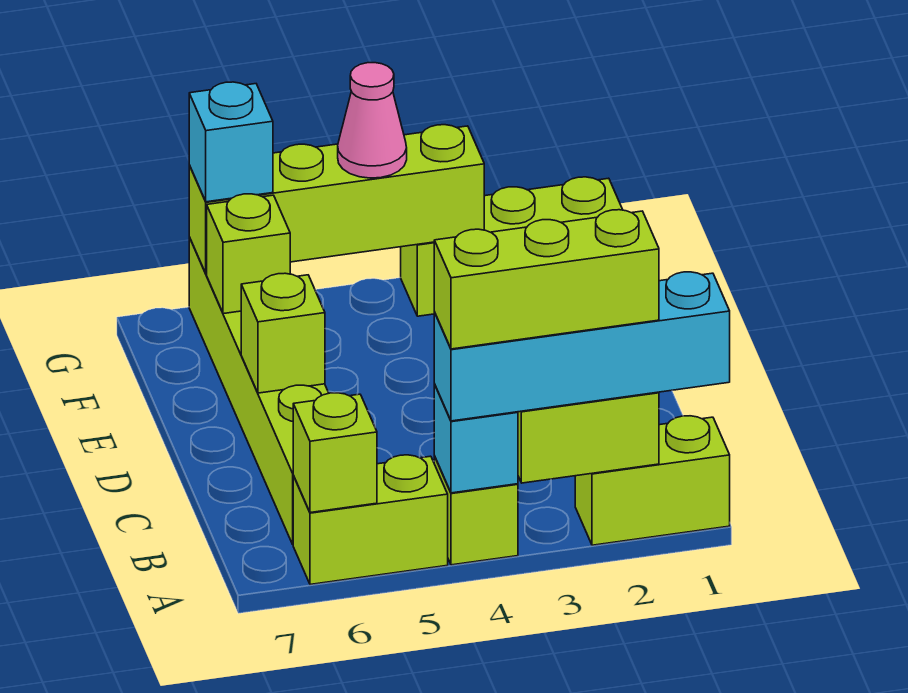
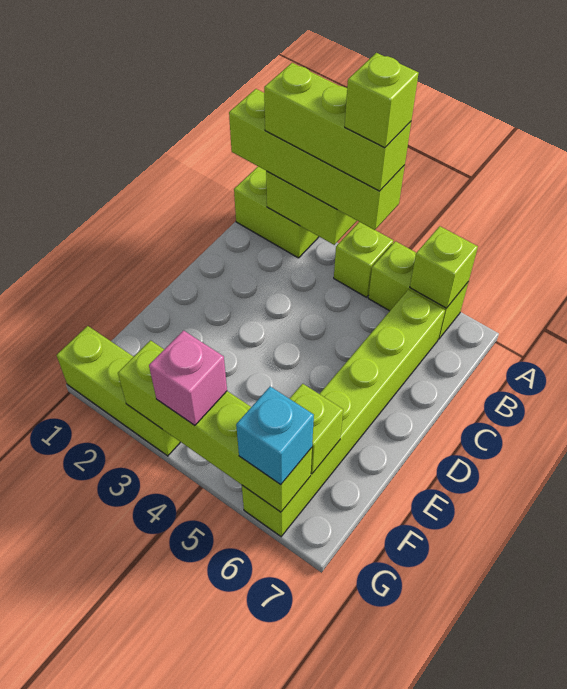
cyan brick A1:A4 level 3 -> lime brick A1:A4 level 3
cyan brick A4 level 2 -> none
lime brick D6 level 2 -> lime brick A4 level 5
pink cone G4 level 3 -> pink brick G4 level 3

